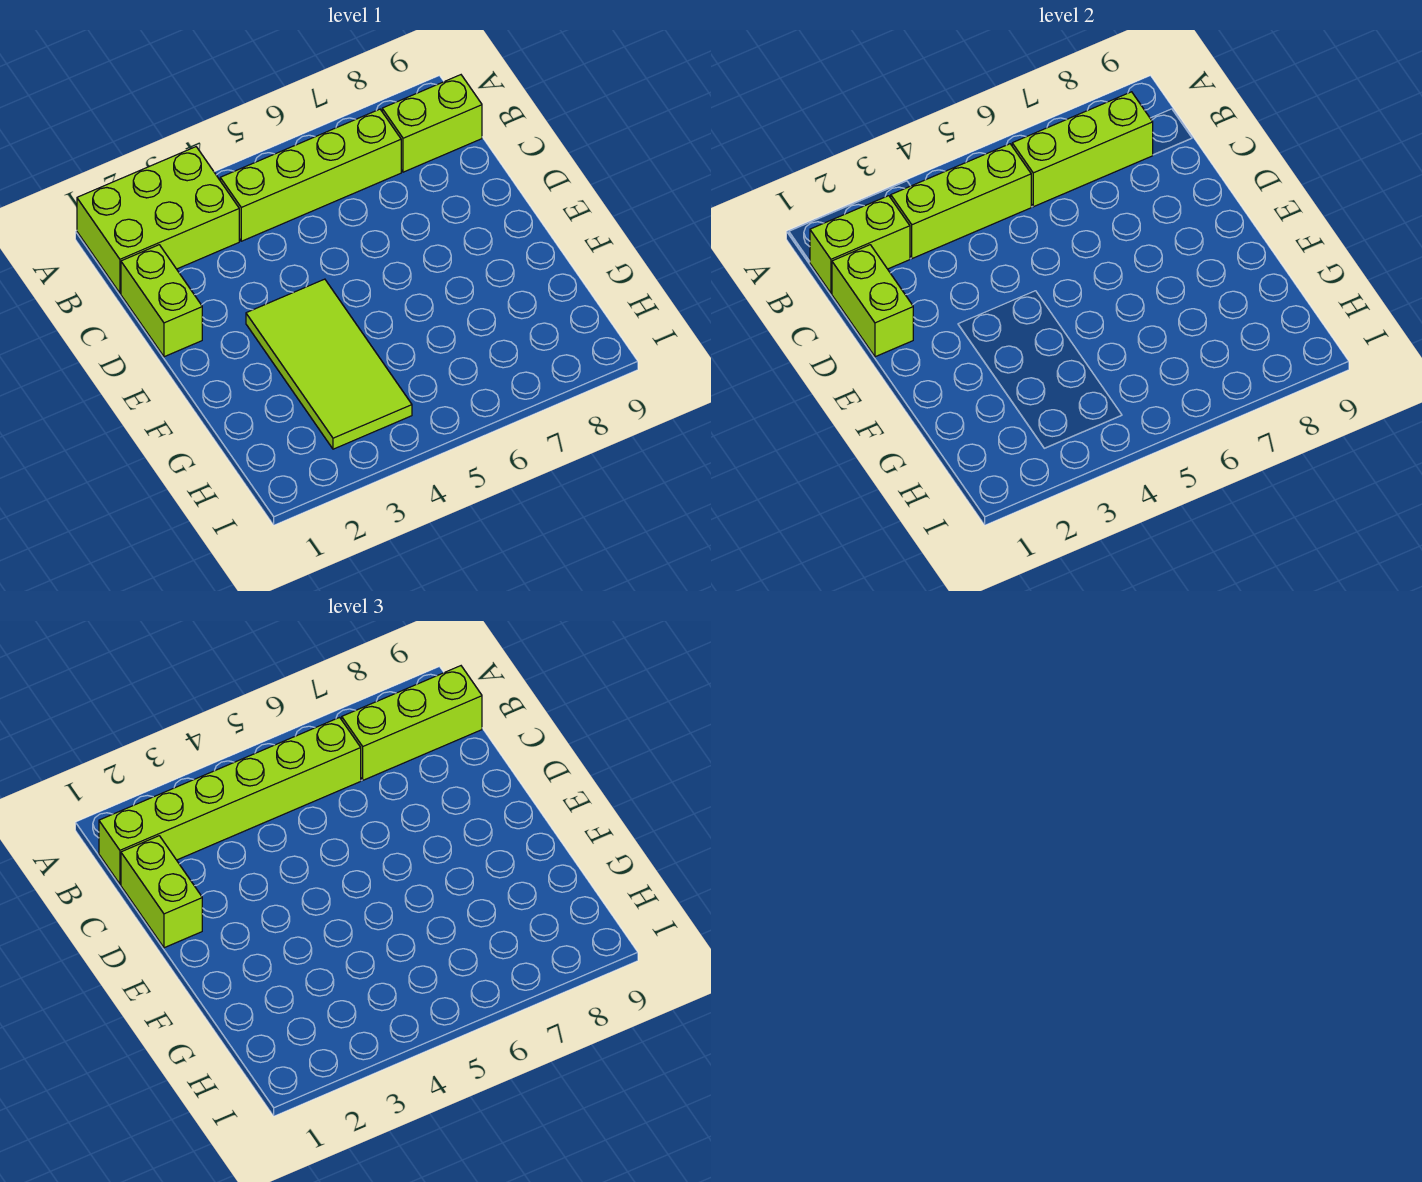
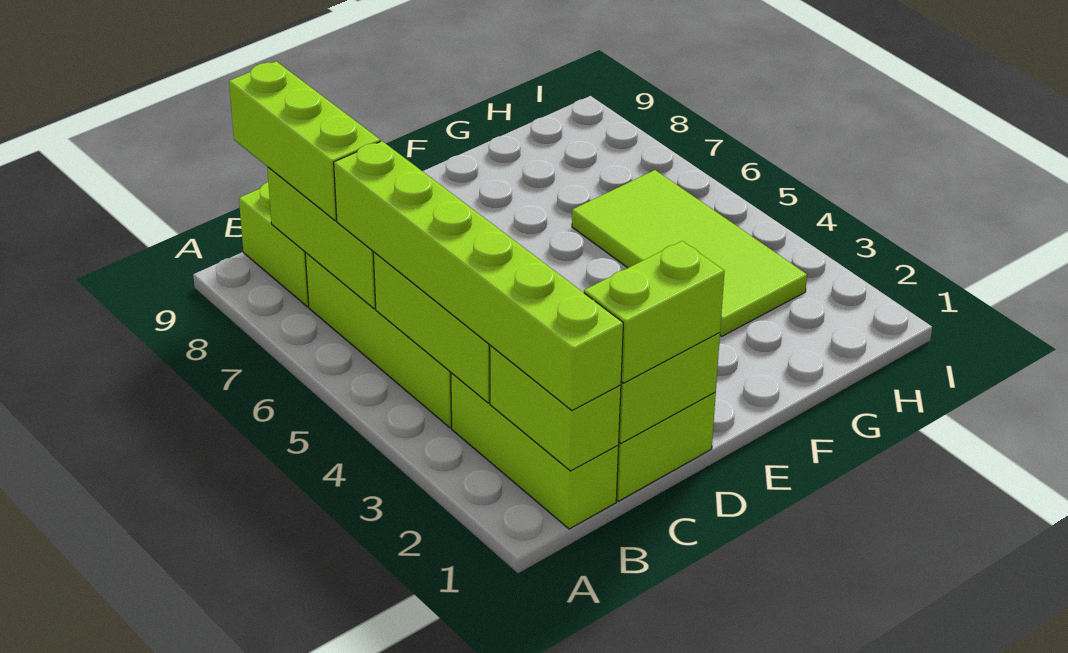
lime brick A1:B3 level 1 -> lime brick B1:B3 level 1
lime tile E3:H4 level 1 -> lime tile G3:H6 level 1

